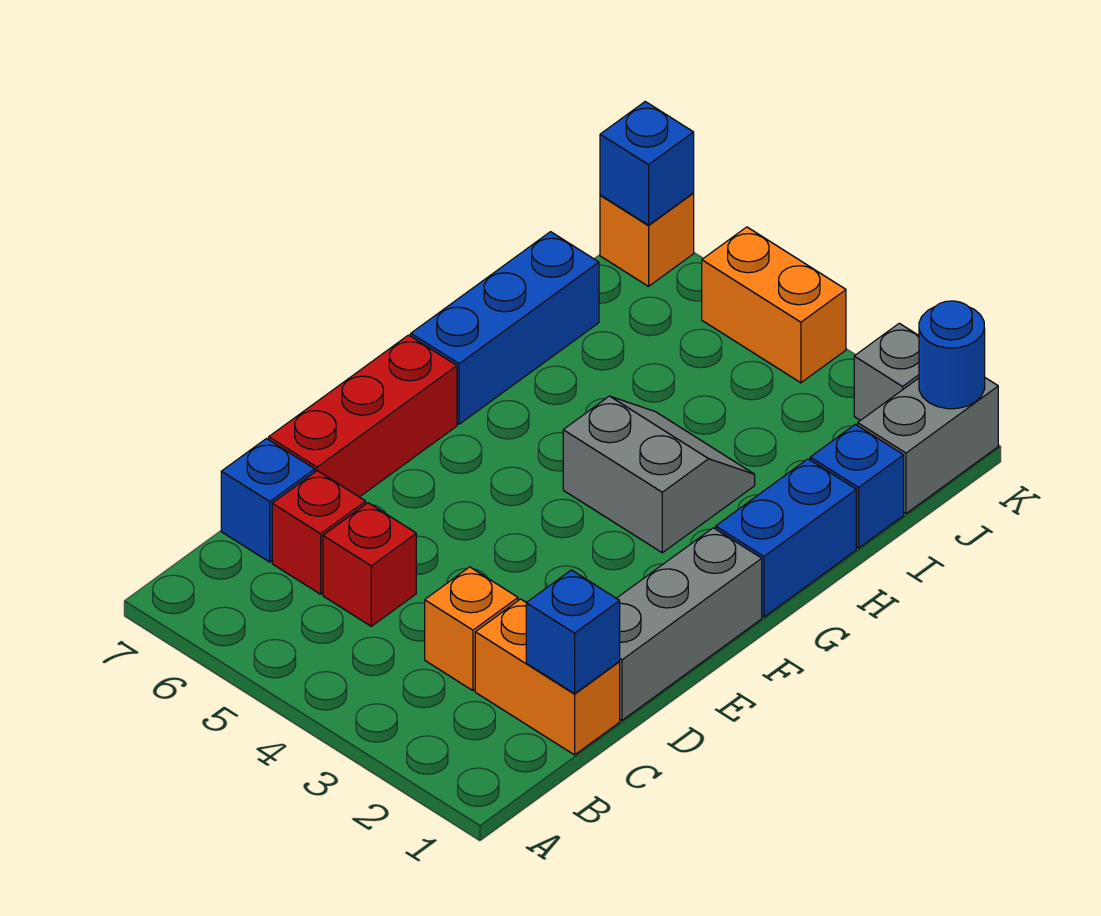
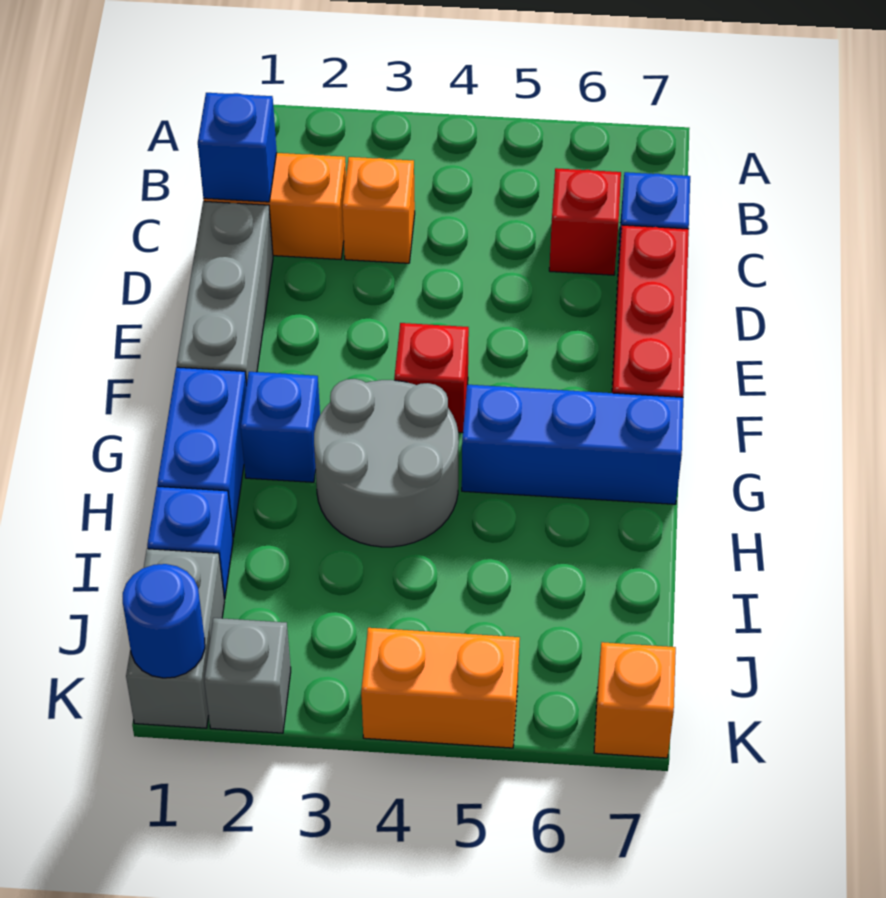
red brick C5 level 1 -> red brick F4 level 1
grey slope G3:H4 level 1 top G -> grey round brick G3:H4 level 1
blue brick G7:I7 level 1 -> blue brick G5:G7 level 1
blue brick K7 level 2 -> blue brick G2 level 1

